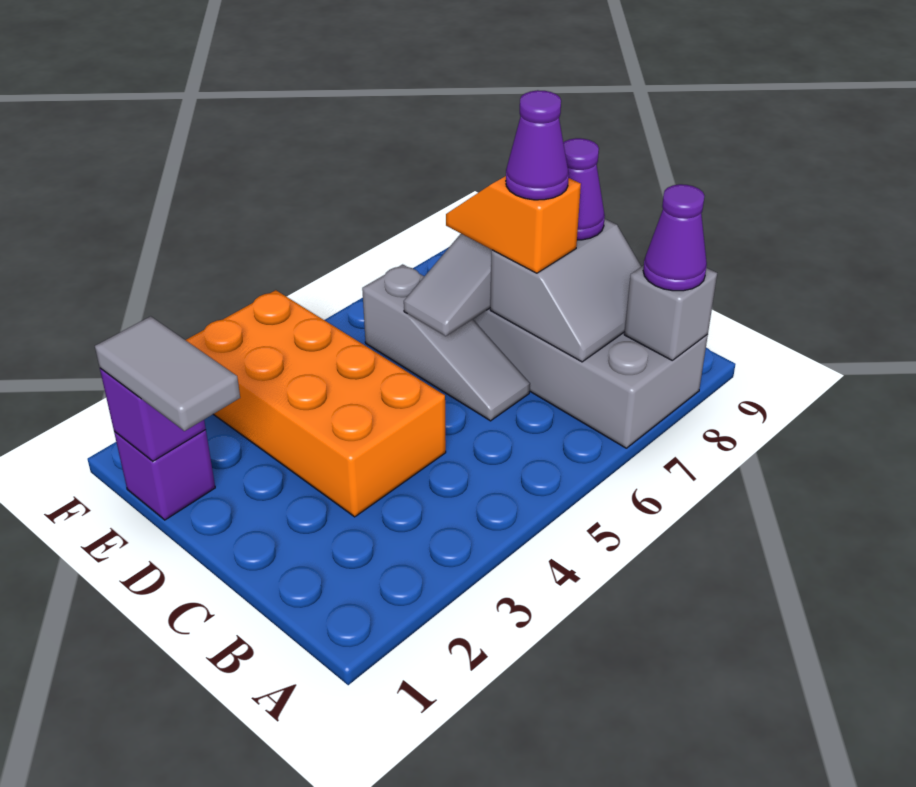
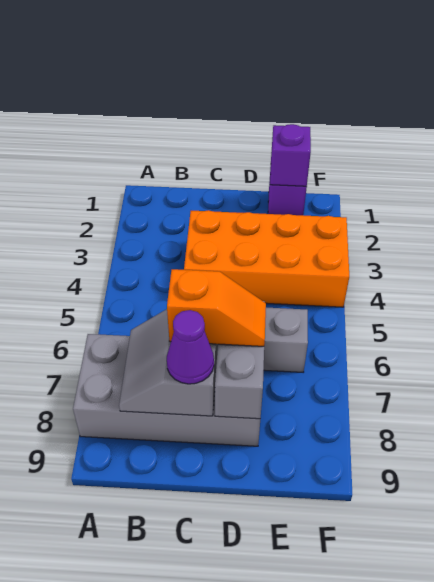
grey brick A8 level 2 -> none
purple cone A8 level 3 -> none
purple cone C7 level 4 -> none
grey tile D1:E1 level 3 -> none

